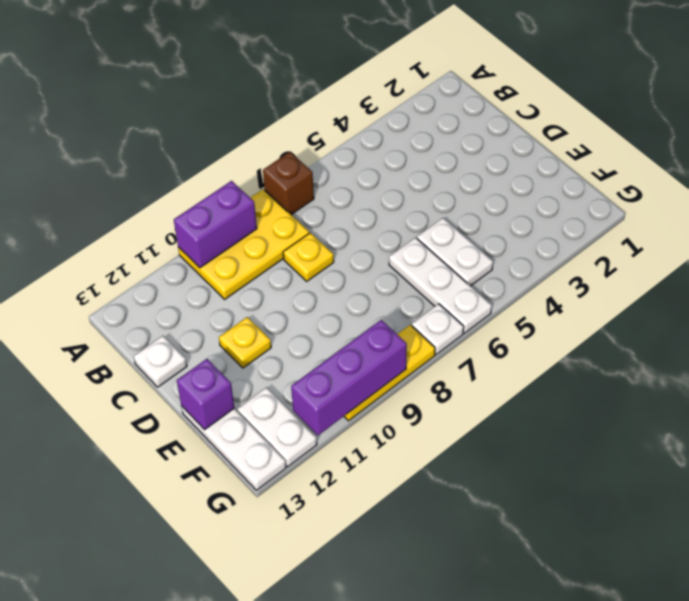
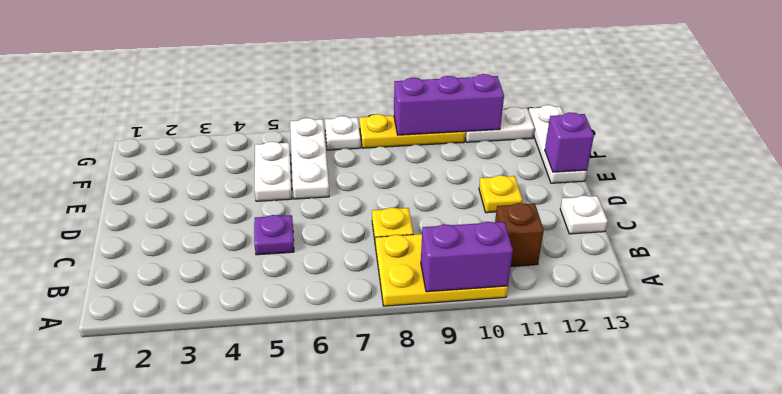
brown brick A7 level 1 -> brown brick B11 level 1
none -> purple plate C5 level 1
white plate F12:G12 level 1 -> white plate G11:G12 level 1

